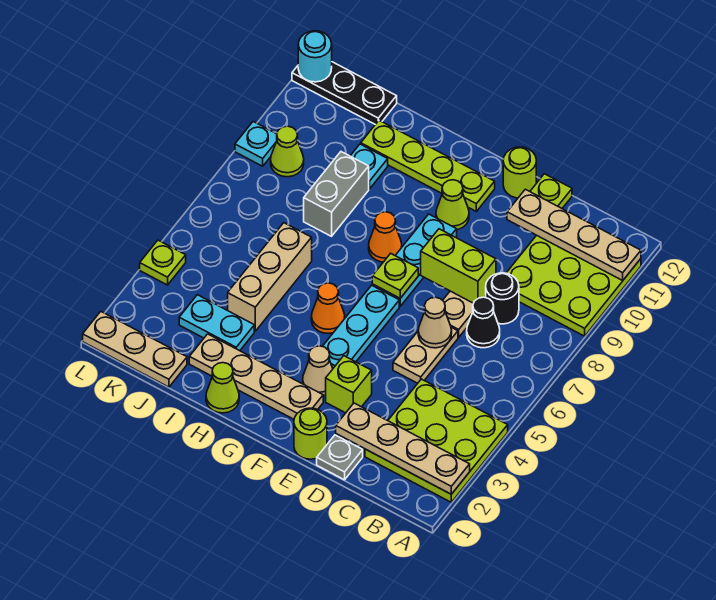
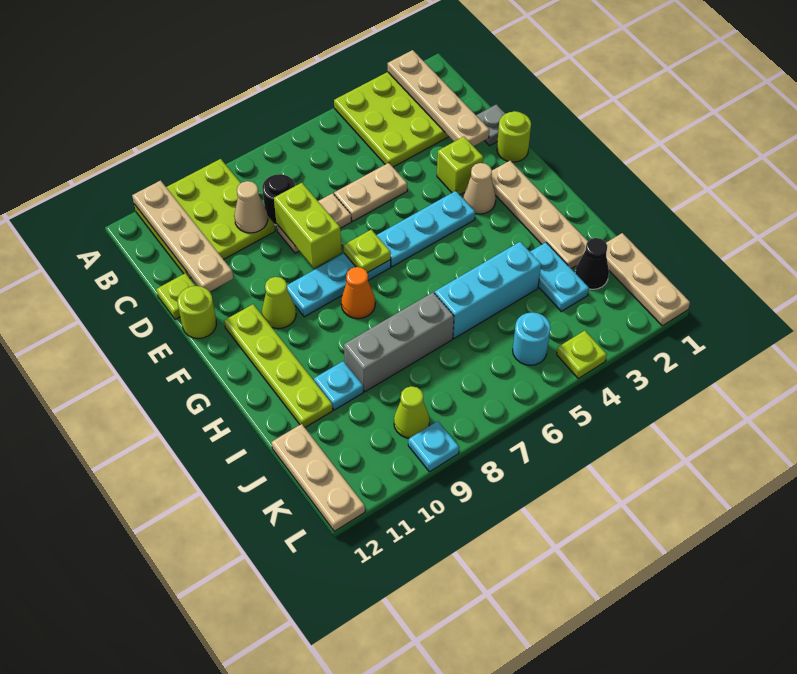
black cone C7 level 1 -> black cone J2 level 1
tan cone D6 level 2 -> tan cone C9 level 2
orange cone G5 level 1 -> none
lime cone H1 level 1 -> none
tan brick I4:I6 level 1 -> cyan brick I4:I6 level 1
grey brick I8:I9 level 1 -> grey brick I7:I9 level 1
black plate J12:L12 level 1 -> tan plate J12:L12 level 1
cyan round brick L12 level 2 -> cyan round brick K5 level 1

